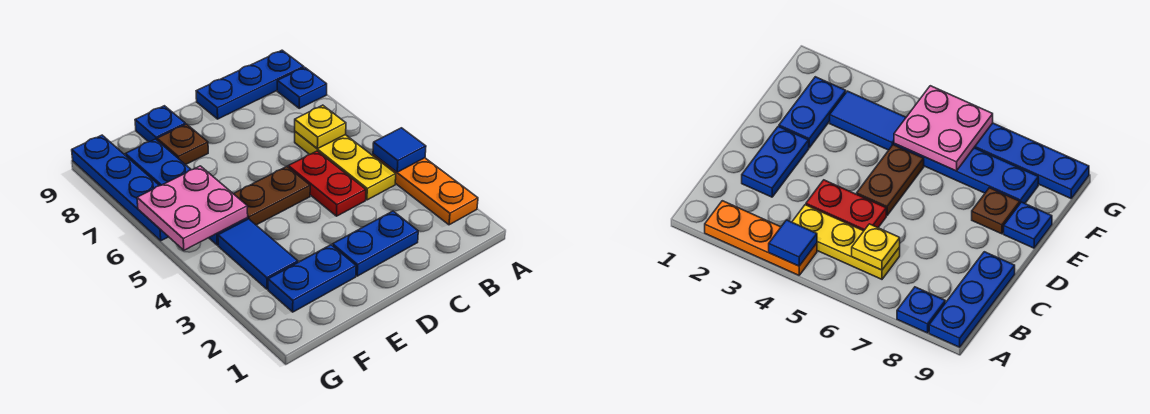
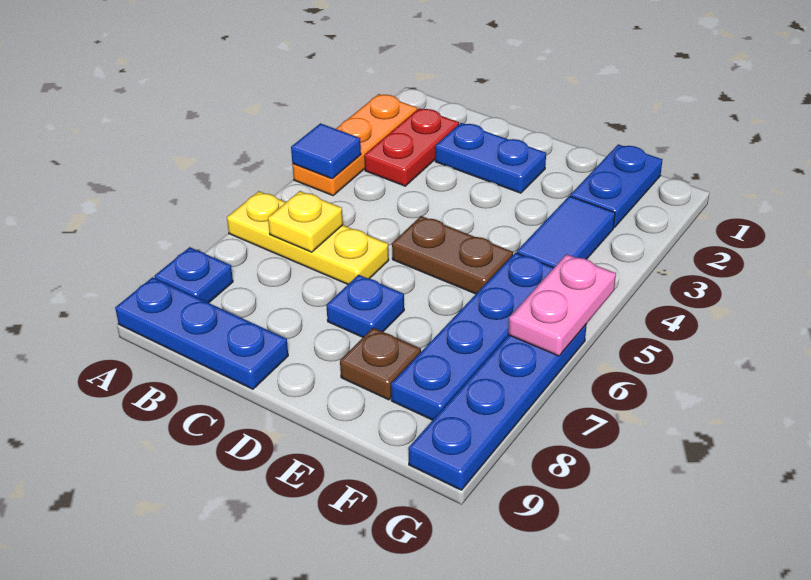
yellow plate B4:B6 level 1 -> yellow plate A6:C6 level 1
red plate C4:C5 level 1 -> red plate B2:B3 level 1
blue plate E2:F2 level 1 -> blue plate F1:F2 level 1
blue plate E9 level 1 -> blue plate D7 level 1
pink plate F5:G6 level 2 -> pink plate G5:G6 level 2

